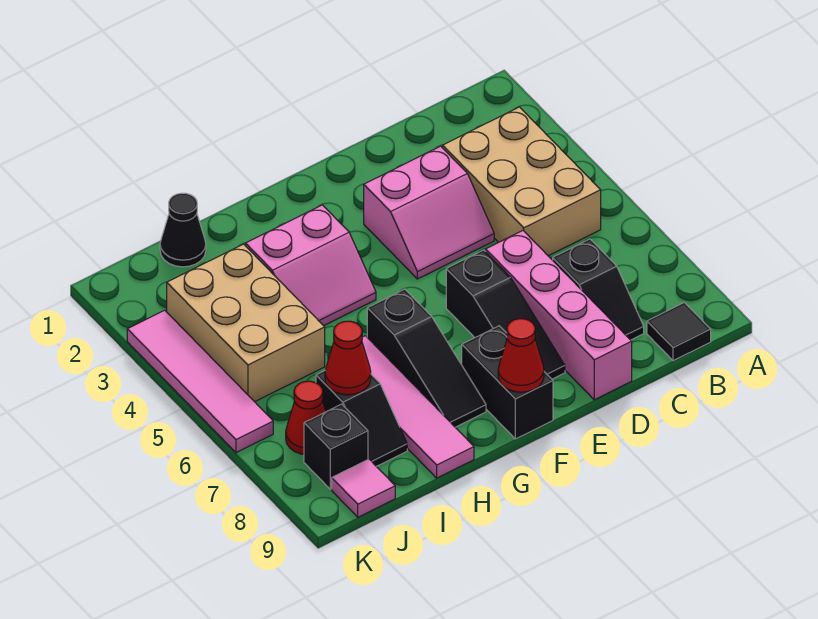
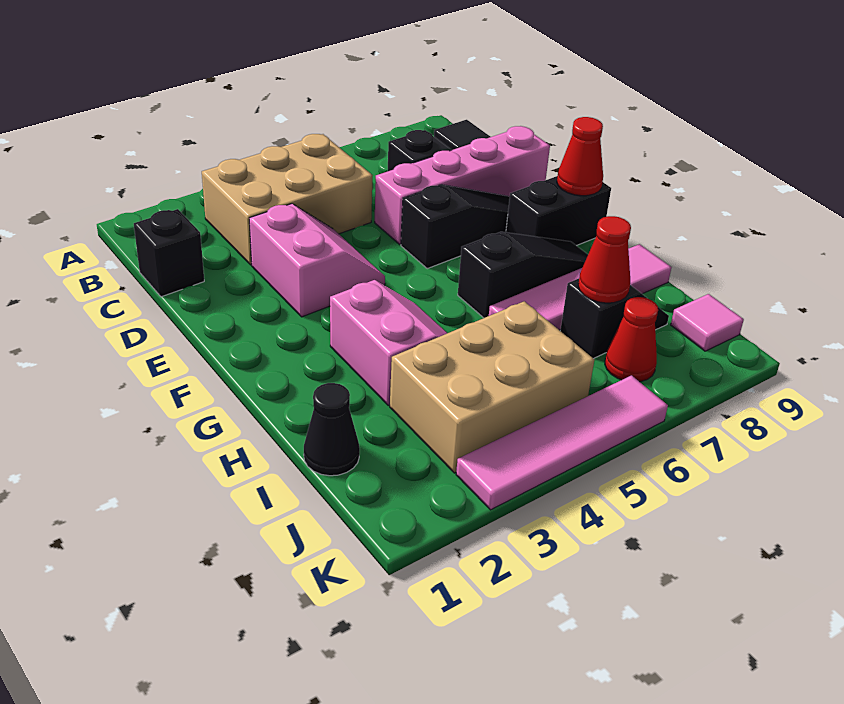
black brick J8 level 1 -> black brick C1 level 1

